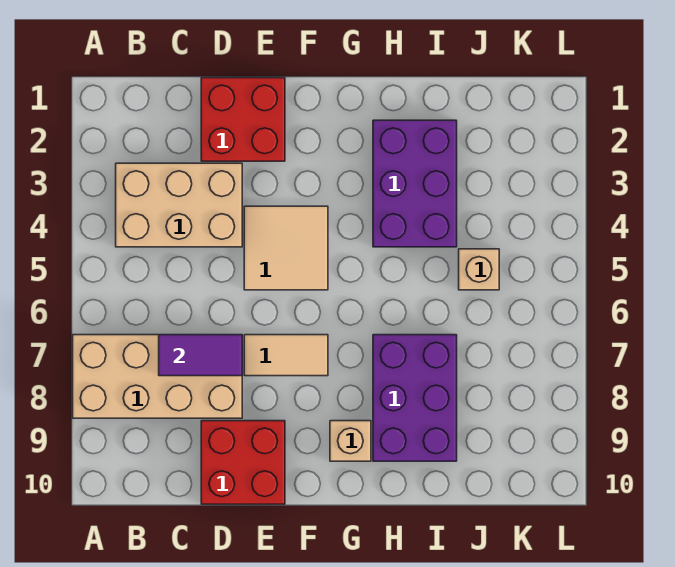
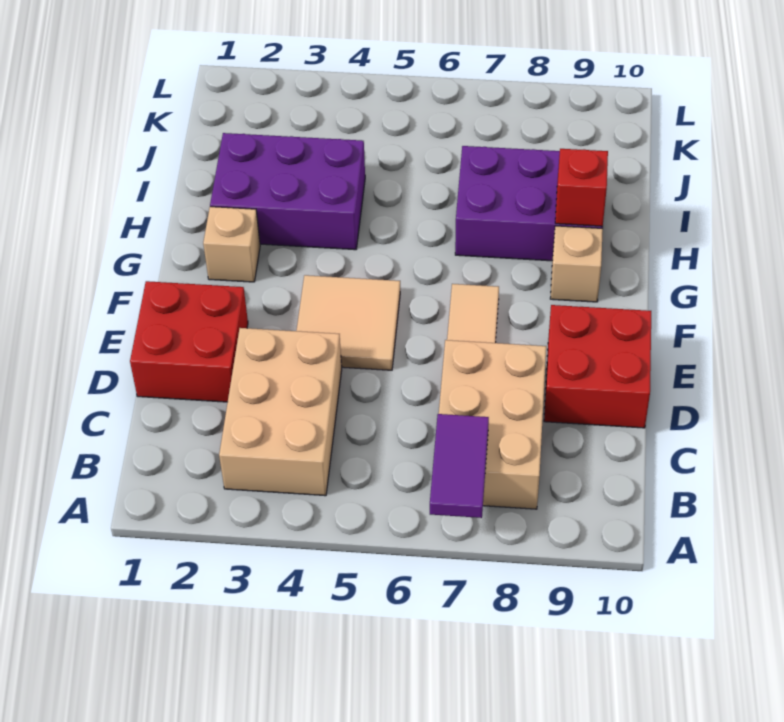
tan brick A7:D8 level 1 -> tan brick B7:D8 level 1
purple tile C7:D7 level 2 -> purple tile A7:B7 level 2
none -> red brick H9 level 2
tan brick J5 level 1 -> tan brick G2 level 1

